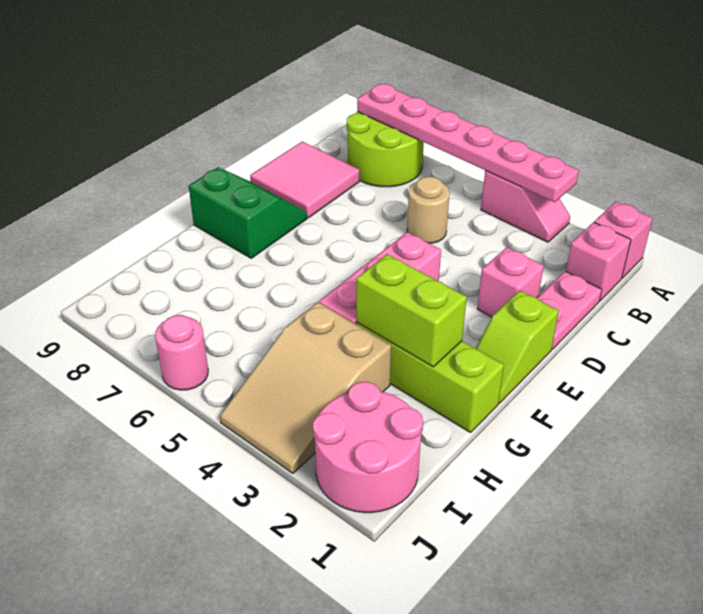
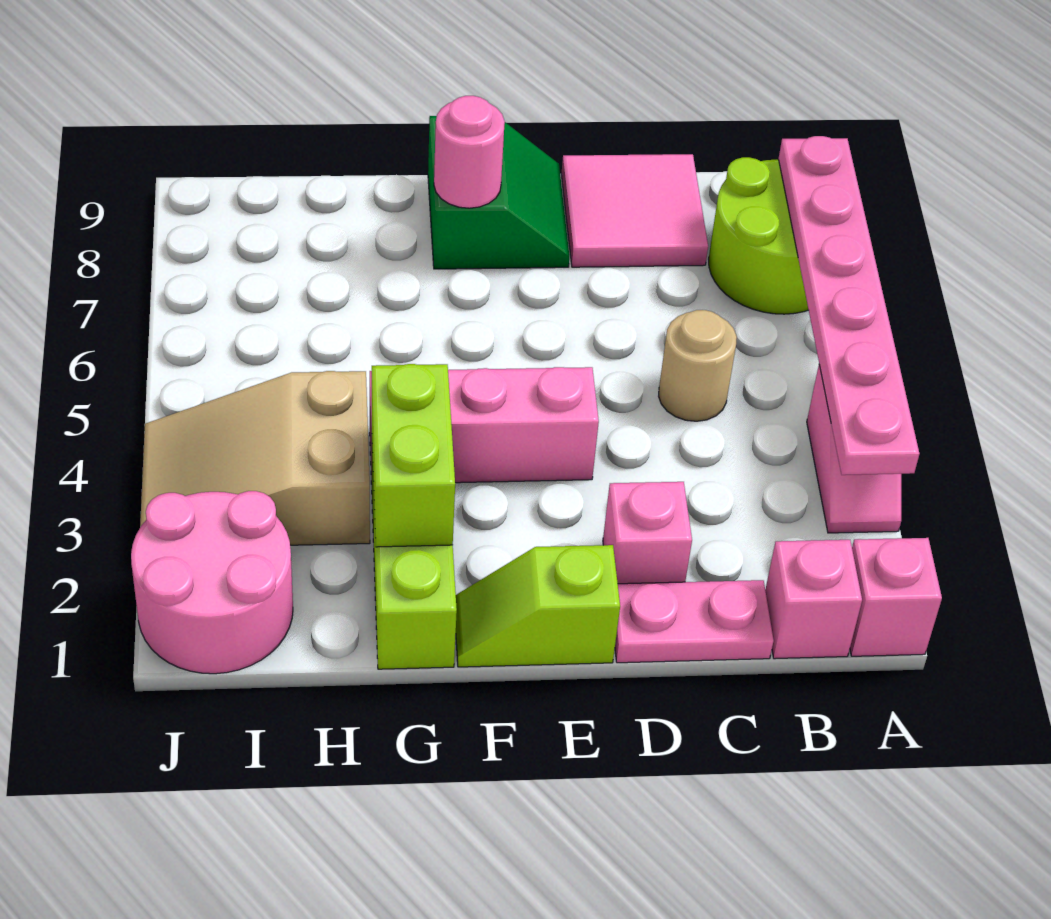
pink round brick J6 level 1 -> pink round brick F8 level 2

